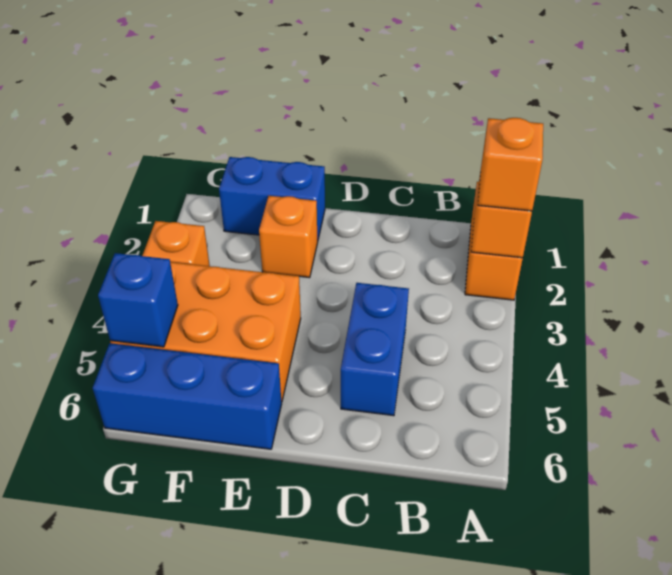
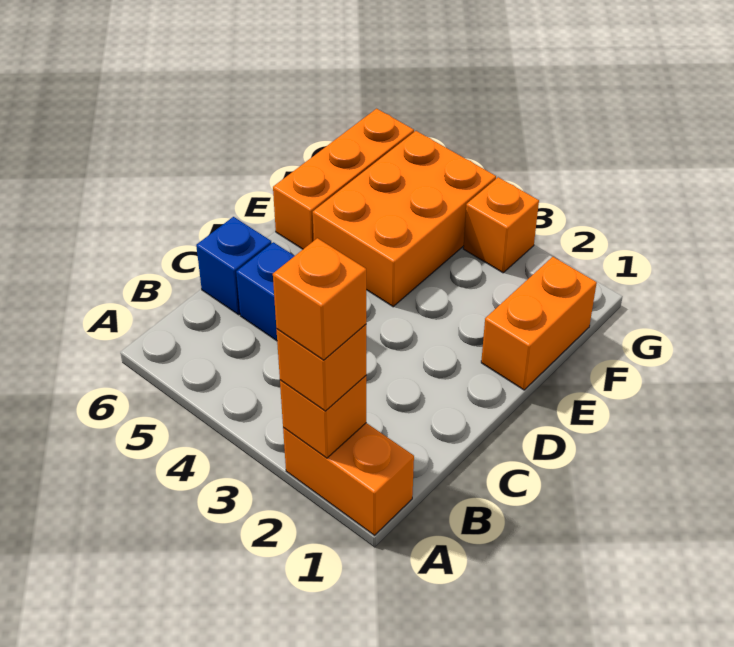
blue brick E1:F1 level 1 -> orange brick E1:F1 level 1
orange brick E2 level 1 -> orange brick A2 level 4
blue brick E6:G6 level 1 -> orange brick E6:G6 level 1
blue brick G5 level 2 -> blue brick C6 level 1

